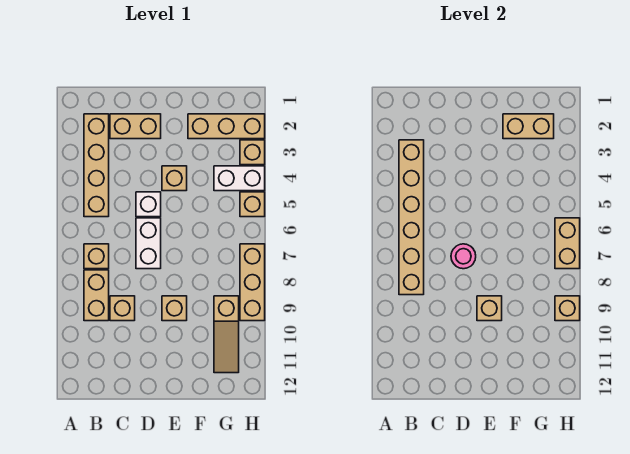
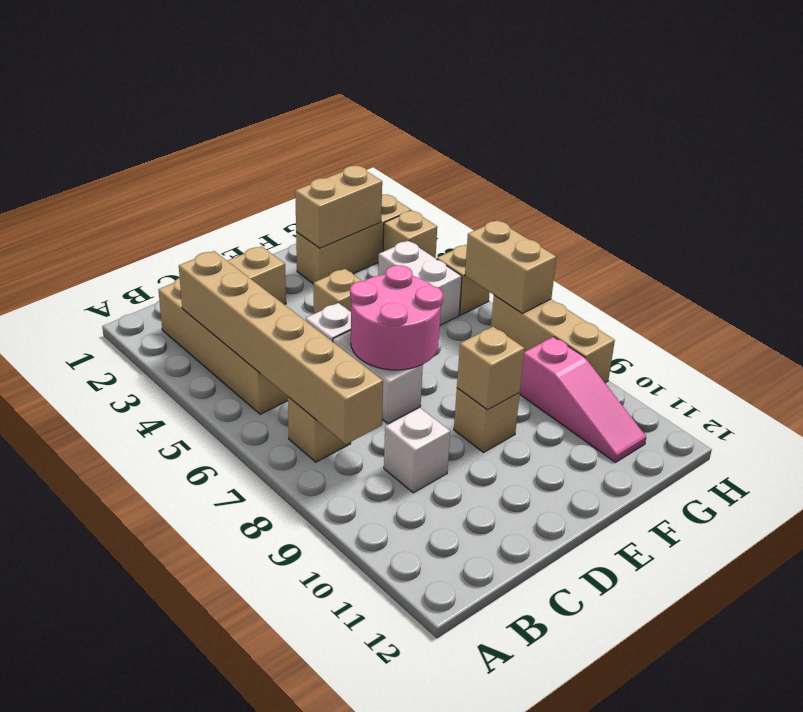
tan brick B8:B9 level 1 -> none
tan brick C9 level 1 -> white brick C9 level 1
pink round brick D7 level 2 -> pink round brick D6:E7 level 2
white brick G4:H4 level 1 -> white brick G4:G5 level 1
tan slope G9:G11 level 1 top 9 -> pink slope G9:G11 level 1 top 9
tan brick H9 level 2 -> none

